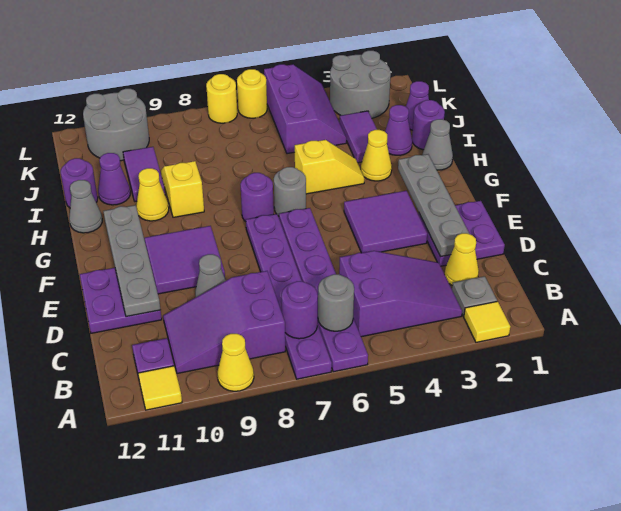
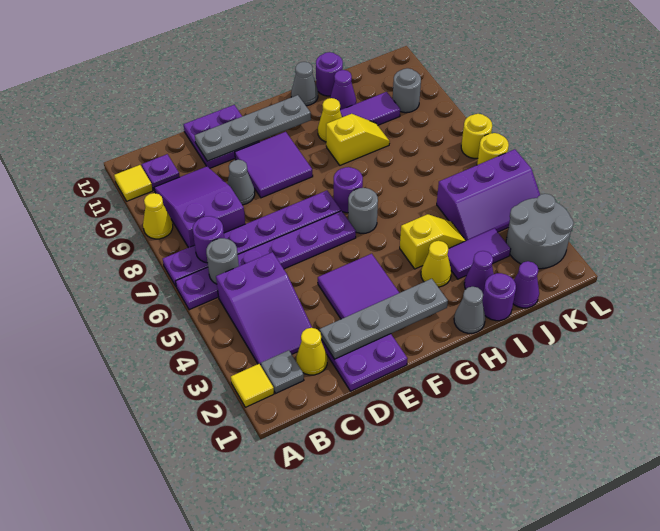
yellow slope H4:H5 level 1 top 5 -> yellow slope H4:I4 level 1 top H
grey round brick K10:L11 level 1 -> grey round brick K10 level 1

